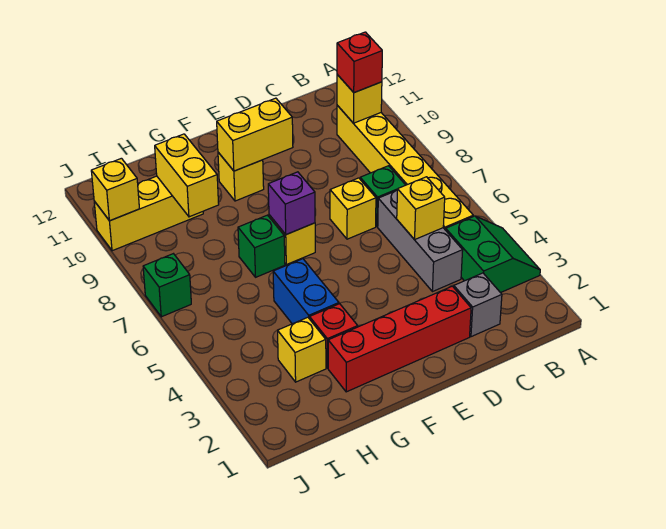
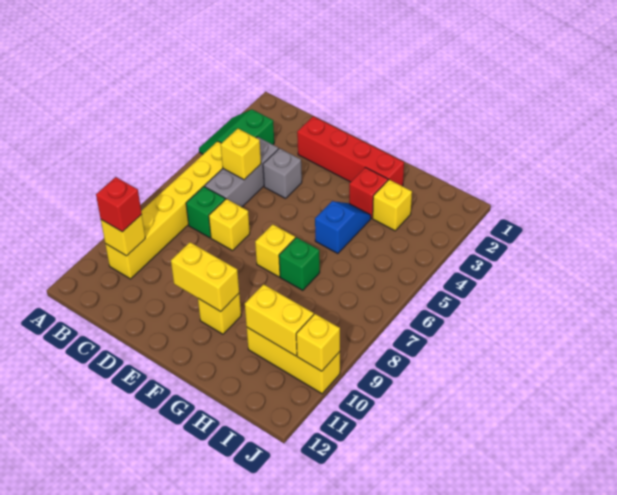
grey brick C2 level 1 -> grey brick D4 level 1
purple brick F7 level 2 -> none
blue brick G4:G5 level 1 -> blue slope G4:G5 level 1 top 5
yellow brick H9:H10 level 2 -> yellow brick H10:I10 level 2
green brick J7 level 1 -> none

